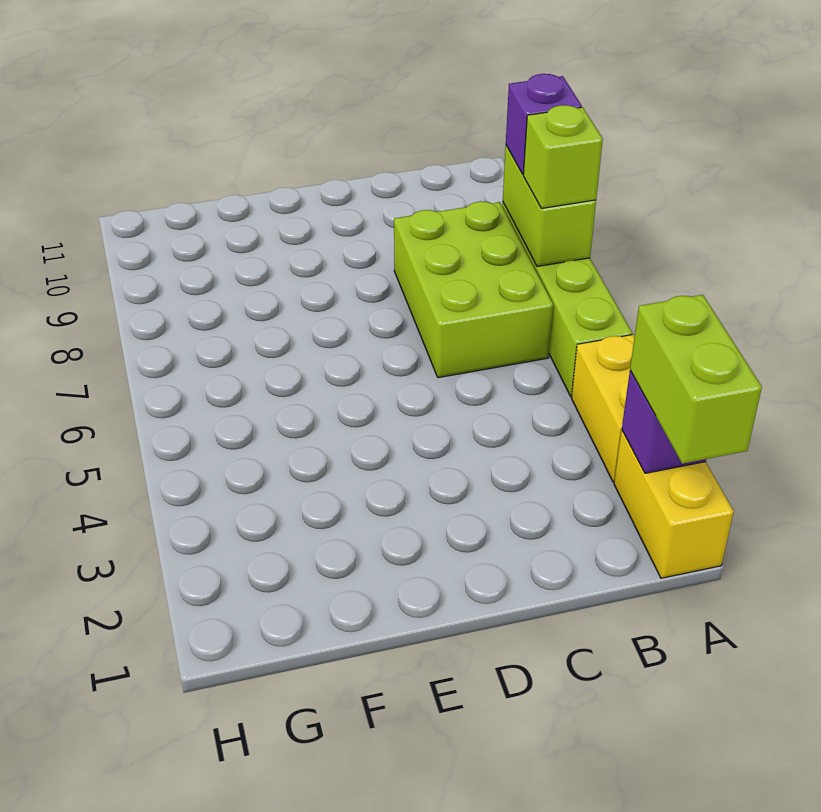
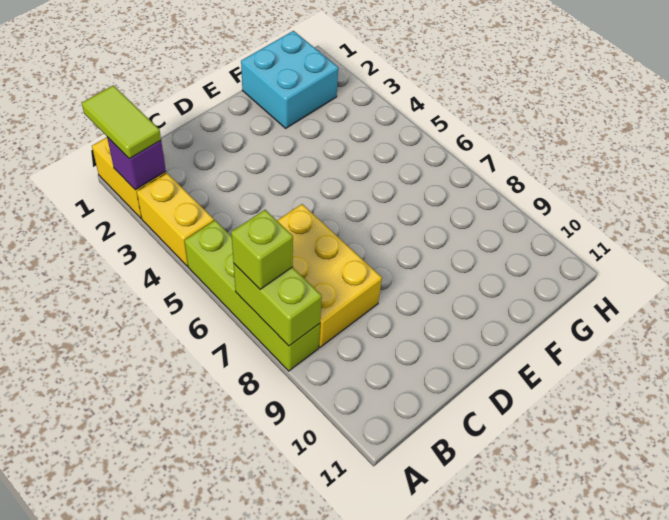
lime brick A1:A2 level 3 -> lime tile A1:A2 level 3
purple brick A8 level 3 -> none
lime brick B6:C8 level 1 -> yellow brick B6:C8 level 1
none -> cyan brick F1:G2 level 1

